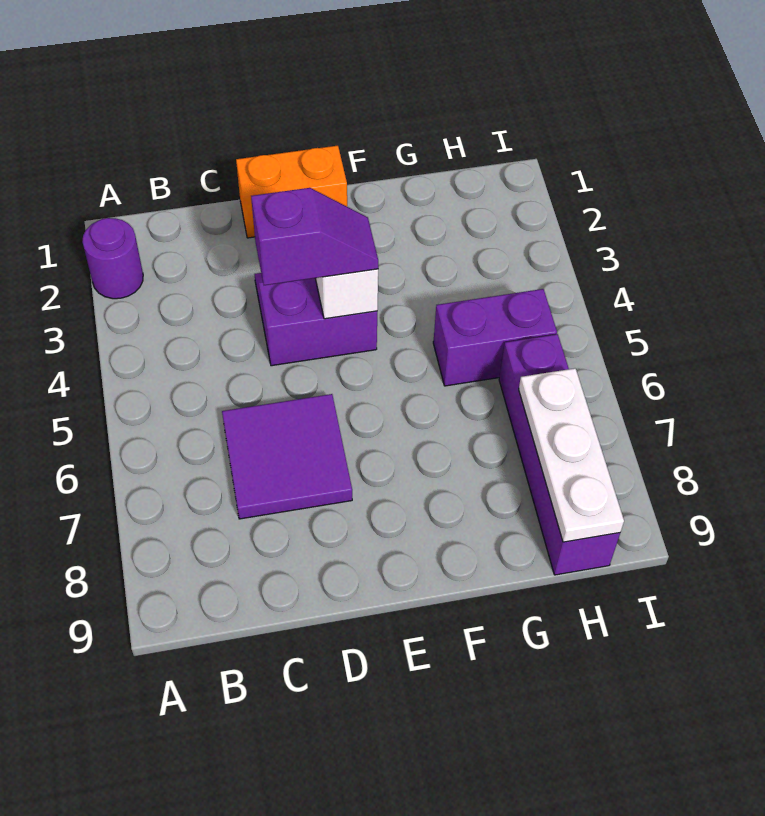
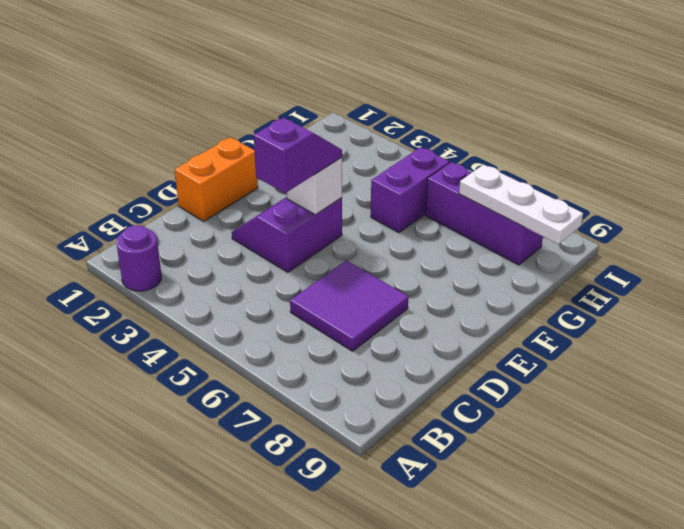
purple brick H6:H9 level 1 -> purple brick H6:H8 level 1

